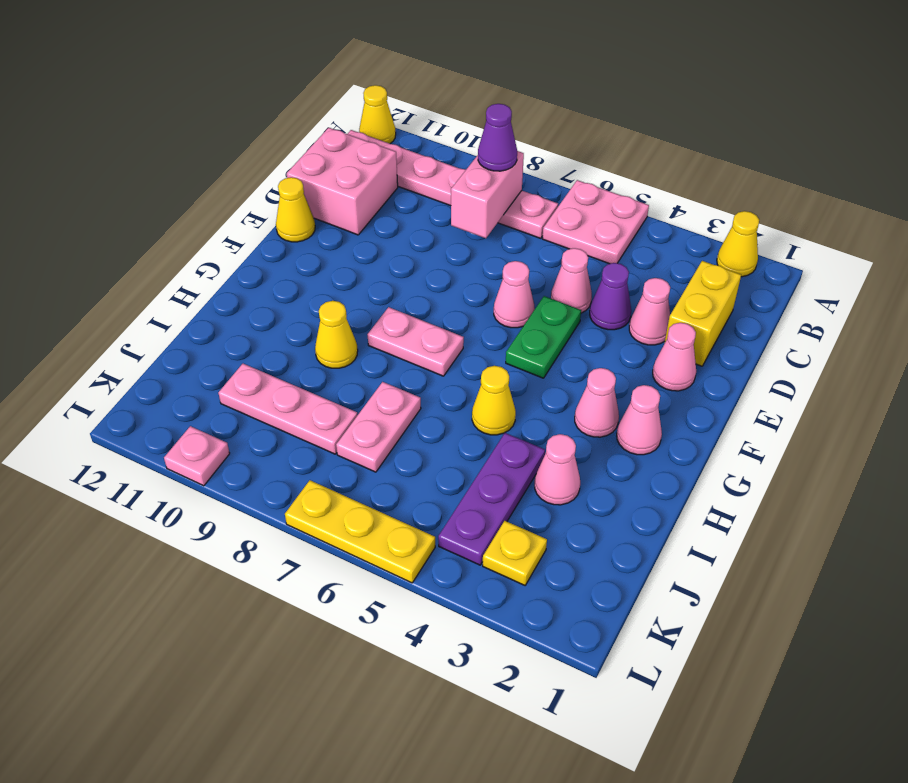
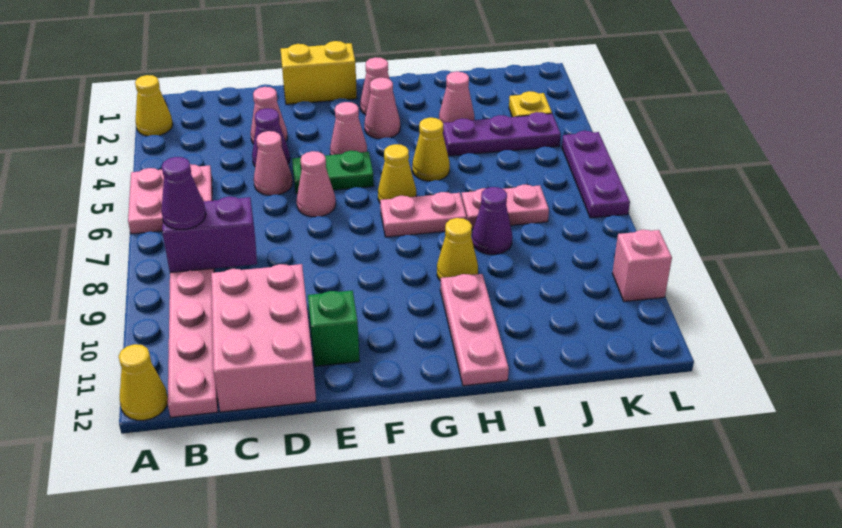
pink brick B8:C8 level 2 -> purple brick B8:C8 level 2
yellow brick C2:D2 level 1 -> yellow brick E1:F1 level 1
pink brick C11:D12 level 1 -> pink brick C10:D12 level 1
pink cone E2 level 1 -> pink cone F4 level 1
none -> green brick E11 level 1
yellow cone E12 level 1 -> yellow cone G6 level 1
pink plate G7:G8 level 1 -> pink plate G7:H7 level 1
none -> purple cone I8 level 1
pink plate J8:J10 level 1 -> pink plate H10:H12 level 1
yellow plate L5:L7 level 1 -> purple plate L5:L7 level 1
pink plate L10 level 1 -> pink brick L10 level 1

